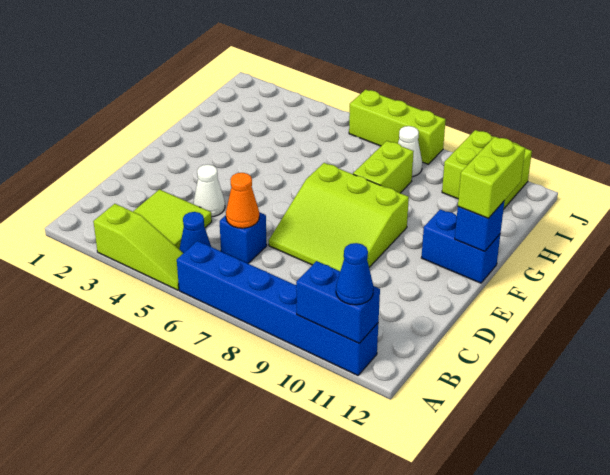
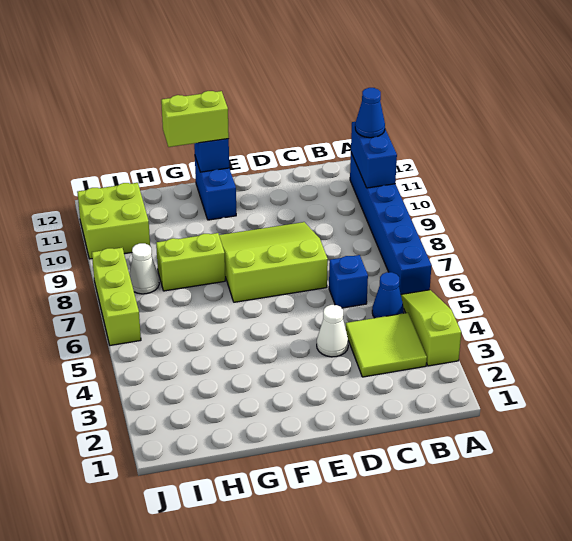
orange cone C6 level 2 -> none
lime slope D7:F9 level 1 top F -> lime slope D7:F9 level 1 top 7

